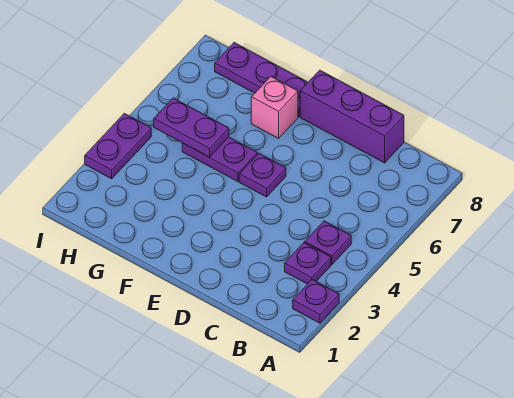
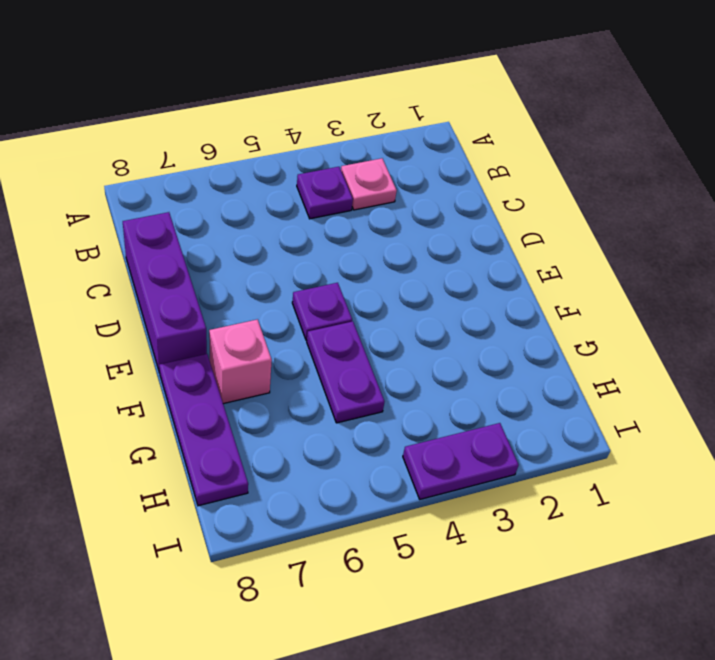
purple plate A2 level 1 -> none
purple plate B3 level 1 -> pink plate B3 level 1
purple plate G5:H5 level 2 -> none

